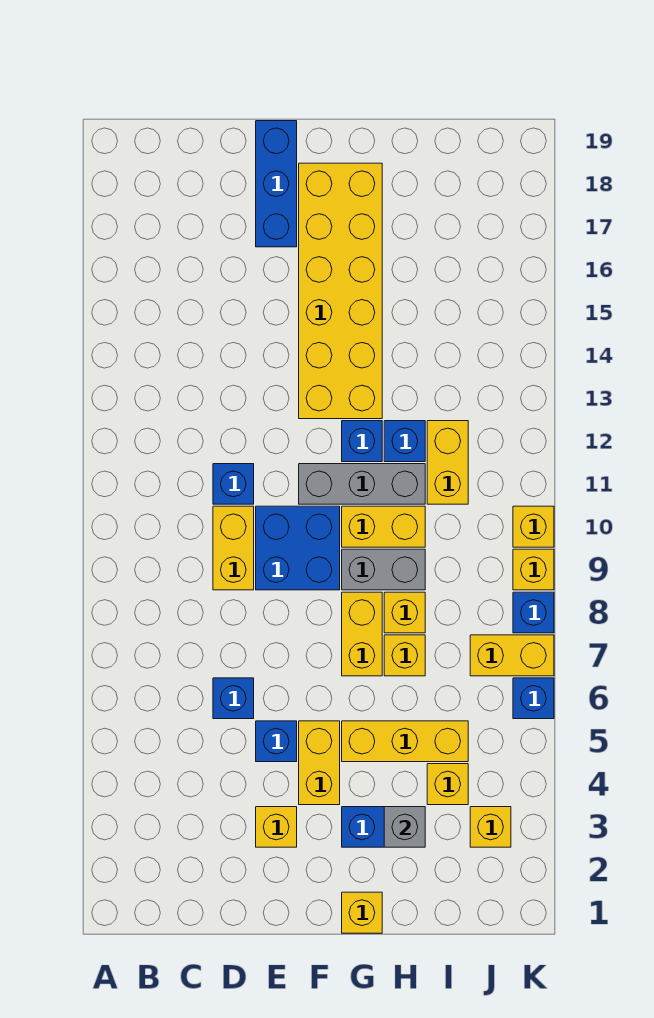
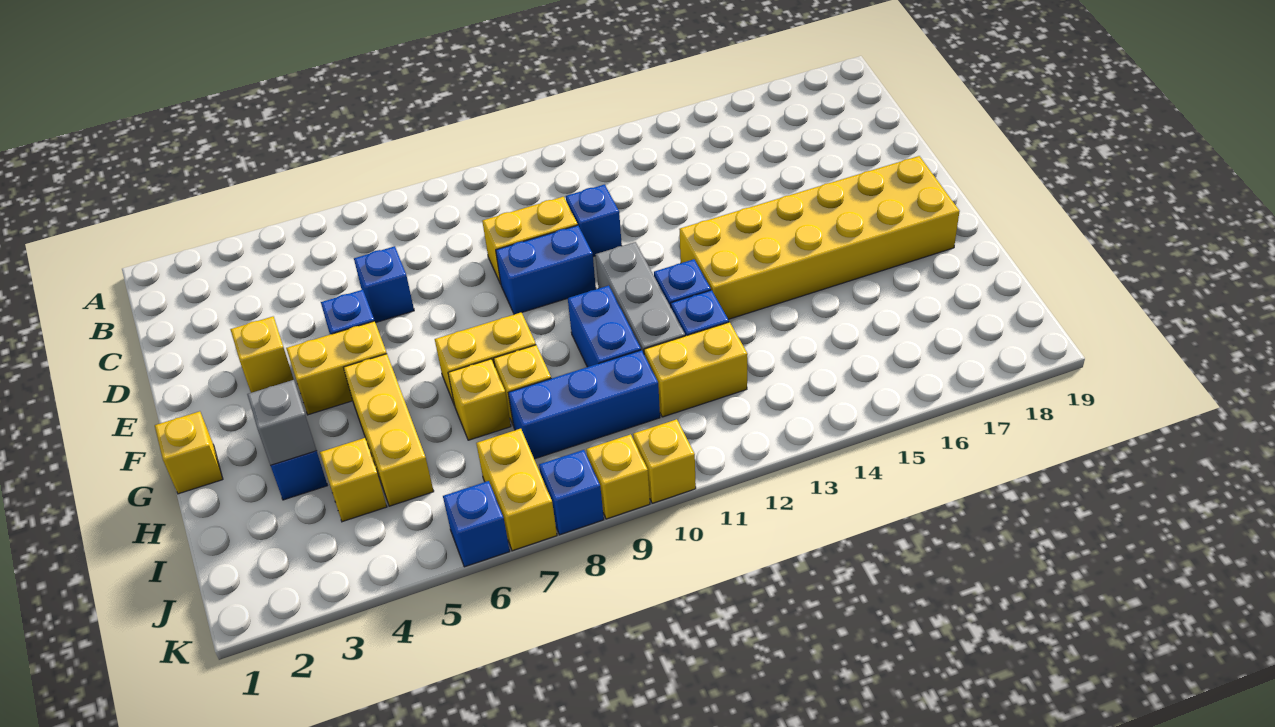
blue brick E9:F10 level 1 -> blue brick E9:E10 level 1
blue brick E17:E19 level 1 -> blue brick I8:I10 level 1
grey brick G9:H9 level 1 -> none
yellow brick G10:H10 level 1 -> blue brick G10:H10 level 1
yellow brick J3 level 1 -> none

